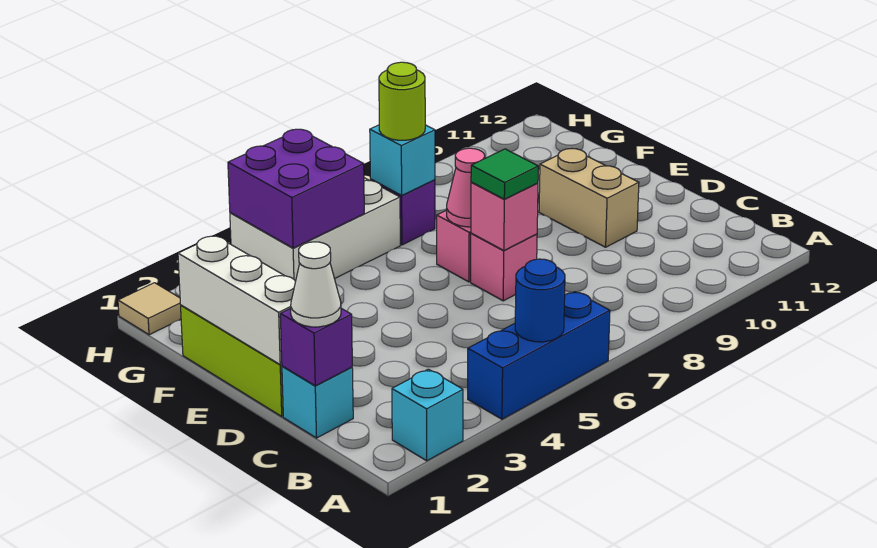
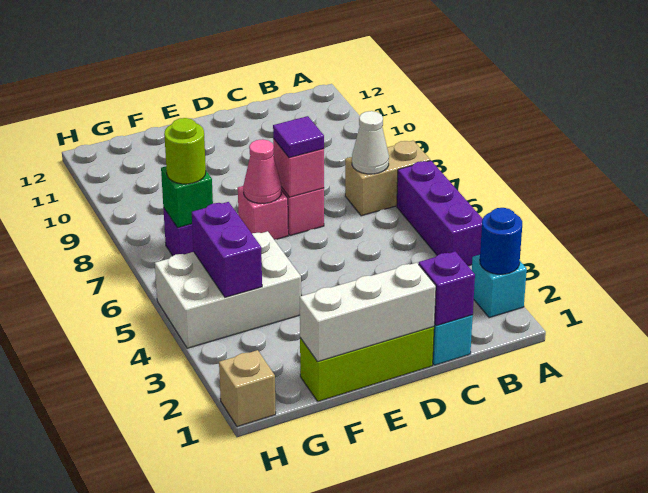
blue brick A4:A6 level 1 -> purple brick A4:A6 level 1
blue round brick A5 level 2 -> blue round brick A2 level 2
white cone C1 level 3 -> white cone B7 level 2
green tile D7 level 3 -> purple tile D7 level 3
tan brick D10:E10 level 1 -> tan brick A7:B7 level 1
white brick G4:H6 level 1 -> white brick F4:H5 level 1
purple brick G4:H5 level 2 -> purple brick G4:G5 level 2
cyan brick G7 level 2 -> green brick G7 level 2
tan tile H1 level 1 -> tan brick H1 level 1

